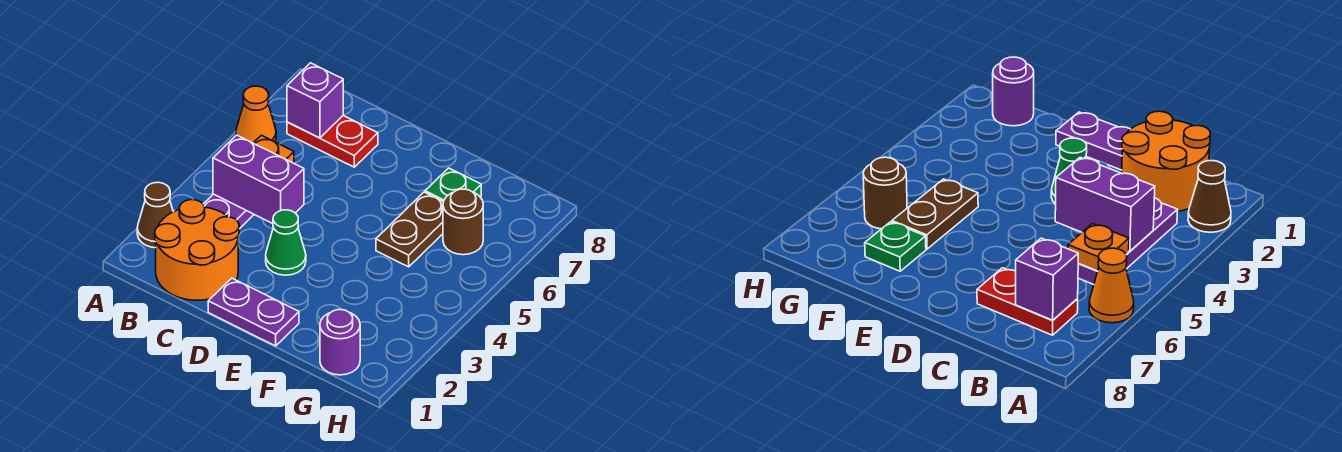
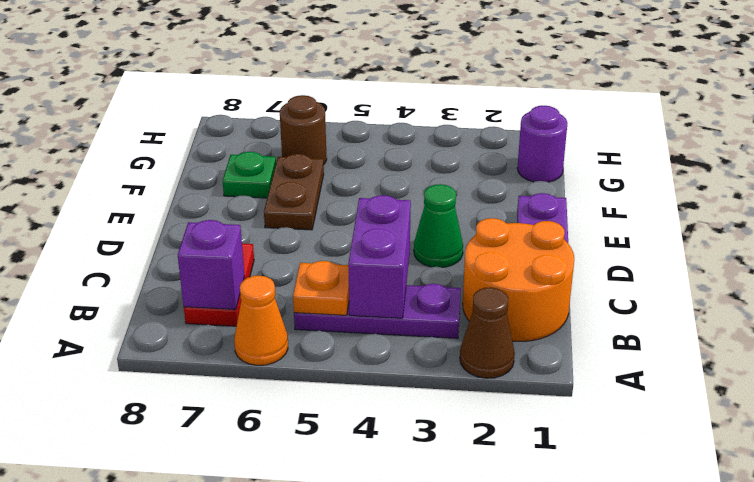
brown plate F5:F6 level 1 -> brown plate E6:F6 level 1

